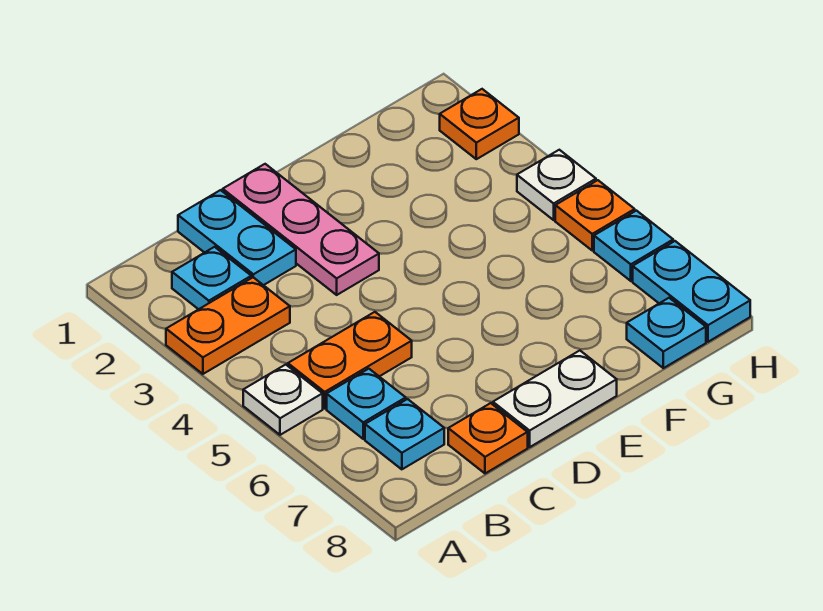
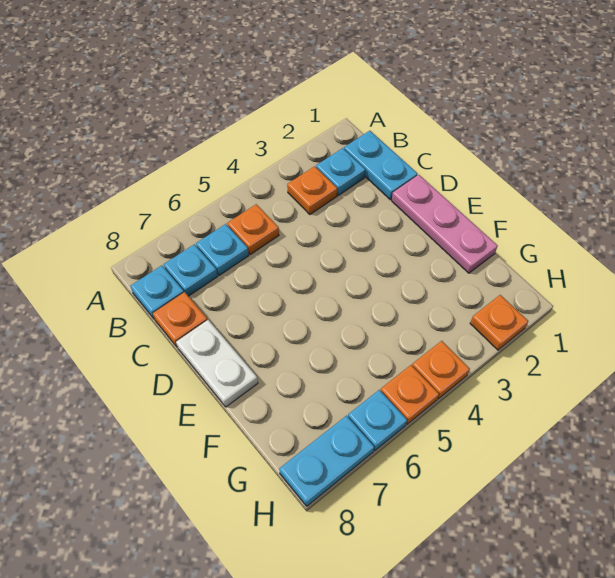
orange plate A3:B3 level 1 -> orange plate B3 level 1
white plate A5 level 1 -> none
orange plate B5:C5 level 1 -> orange plate B5 level 1
cyan plate C1:C2 level 1 -> cyan plate B1:C1 level 1
pink plate D1:D3 level 1 -> pink plate D1:F1 level 1
cyan plate G8 level 1 -> cyan plate B8 level 1
white plate H4 level 1 -> orange plate H4 level 1

